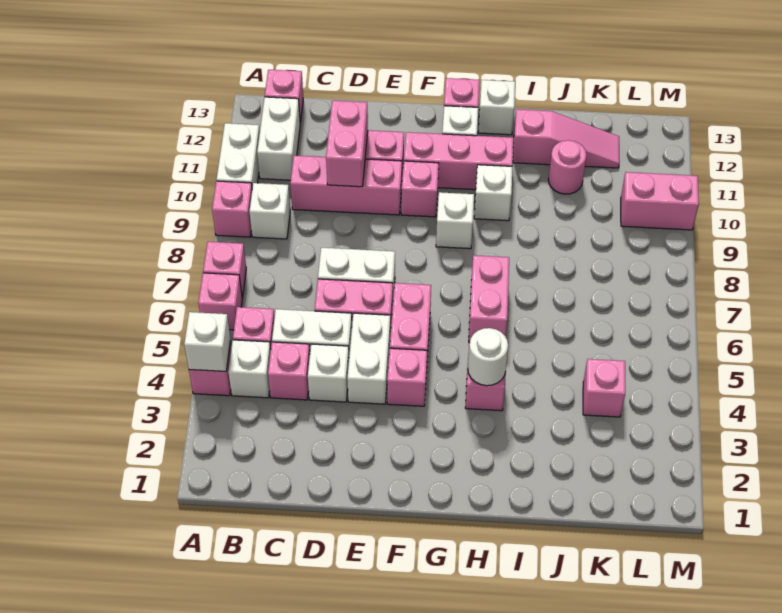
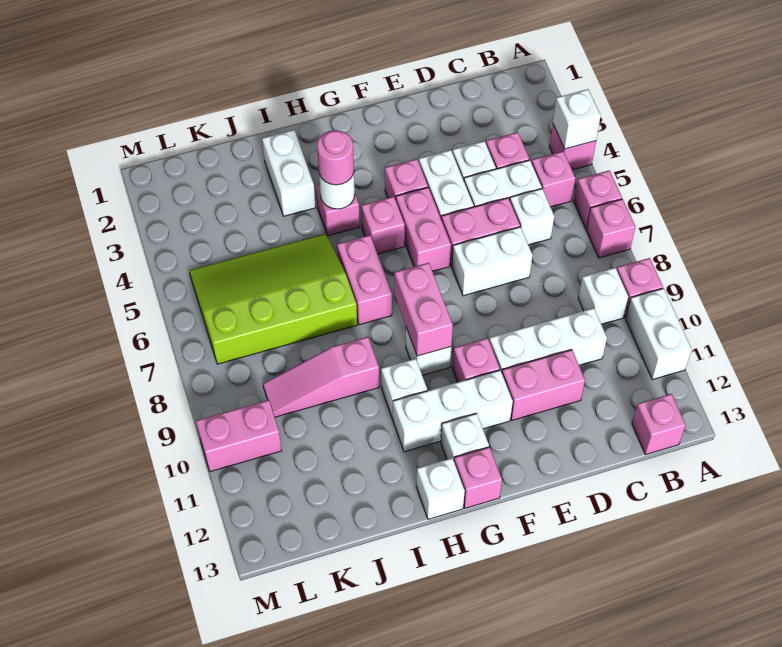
white brick B4 level 1 -> white brick C6 level 1
white brick B11:B12 level 1 -> white brick I2:I3 level 1
pink brick C10:E10 level 1 -> white brick C10:E10 level 1
pink brick D10:D11 level 2 -> pink brick G8:G9 level 2
pink brick F11:H11 level 1 -> white brick F11:H11 level 1
none -> lime slope I5:L7 level 1 top 7
pink slope I12:K12 level 1 top I -> pink slope I9:K9 level 1 top I
pink round brick J11 level 1 -> pink round brick H4 level 3
pink brick K4 level 1 -> pink brick G5 level 1

